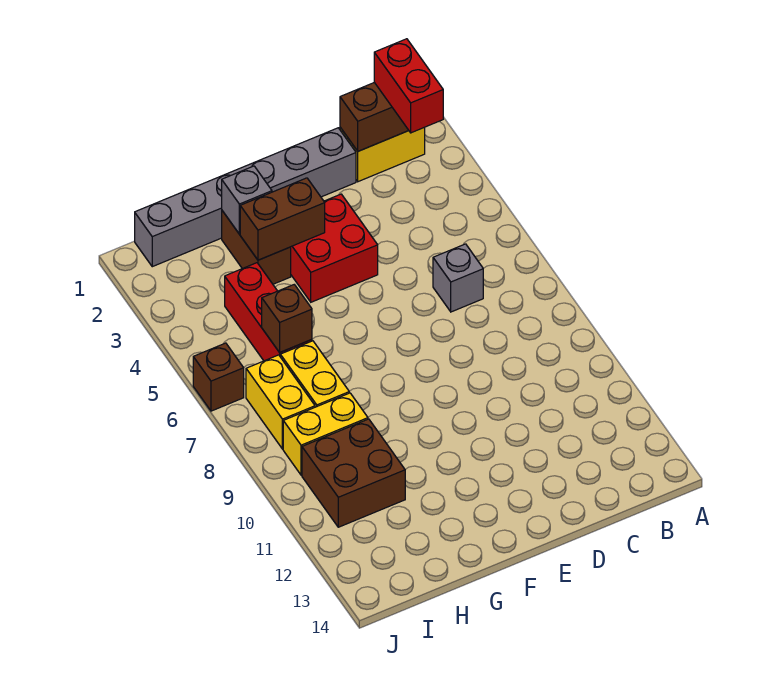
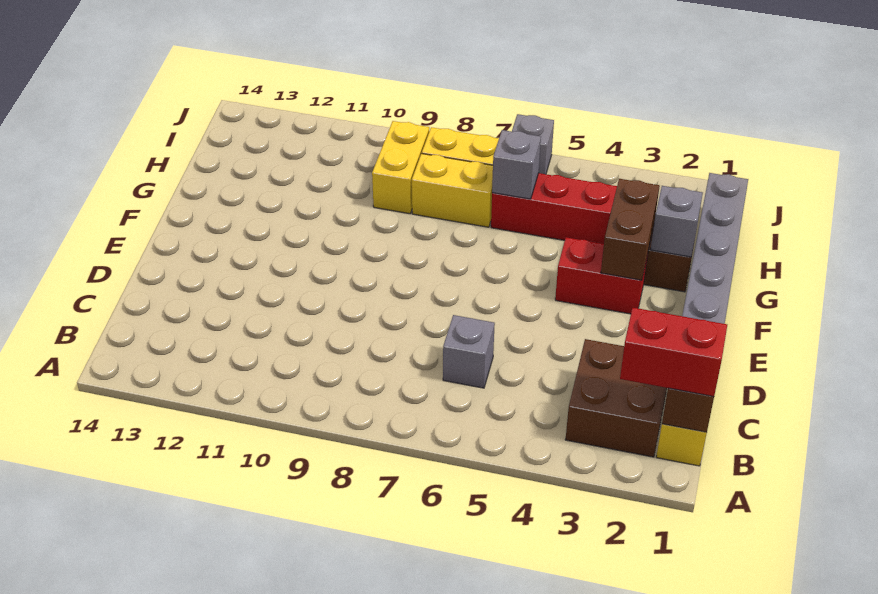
red brick E3:F4 level 1 -> red brick F3:F4 level 1
brown brick H6 level 2 -> grey brick H6 level 2
brown brick H10:I11 level 1 -> brown brick B2:C3 level 1
brown brick J6 level 1 -> grey brick J6 level 1

